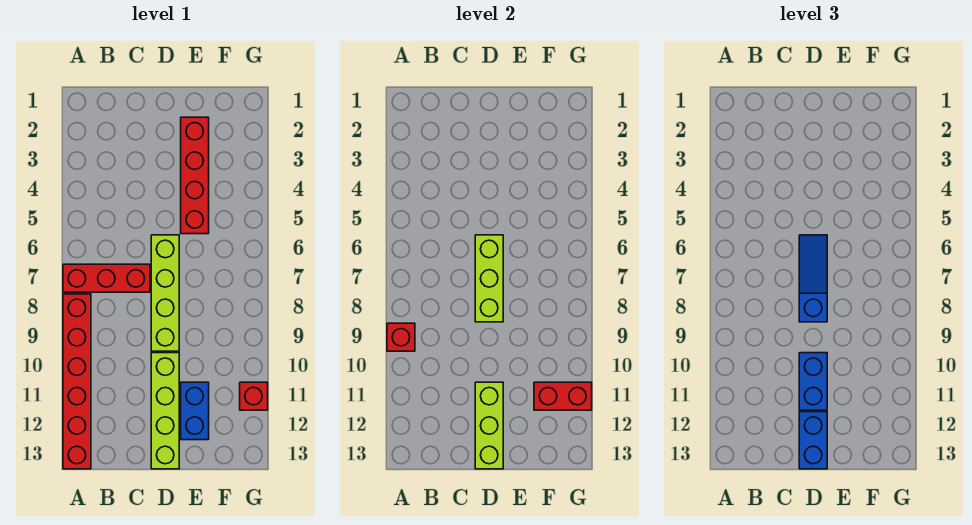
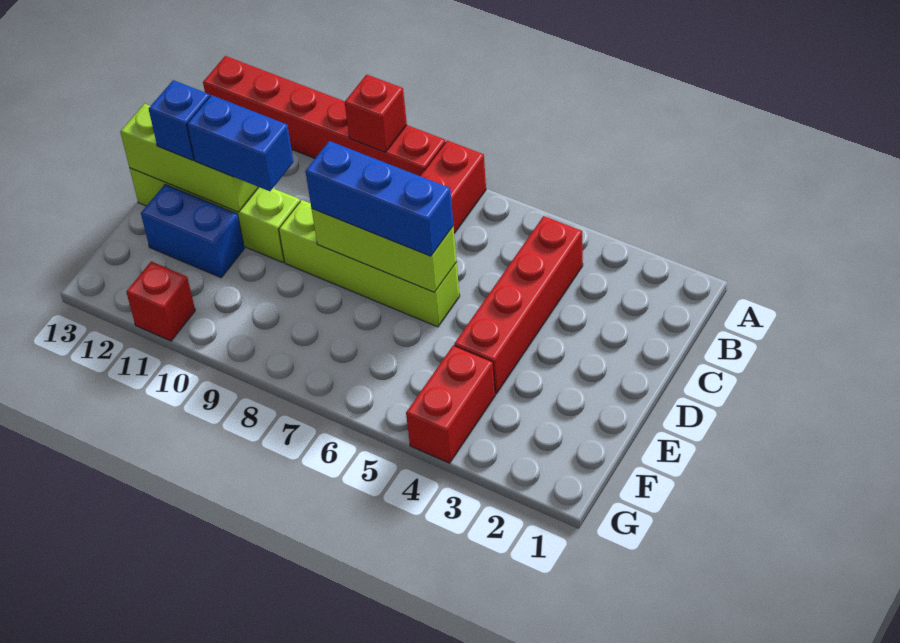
blue slope D6:D8 level 3 top 8 -> blue brick D6:D8 level 3
blue brick D12:D13 level 3 -> blue brick D12 level 3
red brick E2:E5 level 1 -> red brick B4:E4 level 1
red brick F11:G11 level 2 -> red brick F4:G4 level 1

